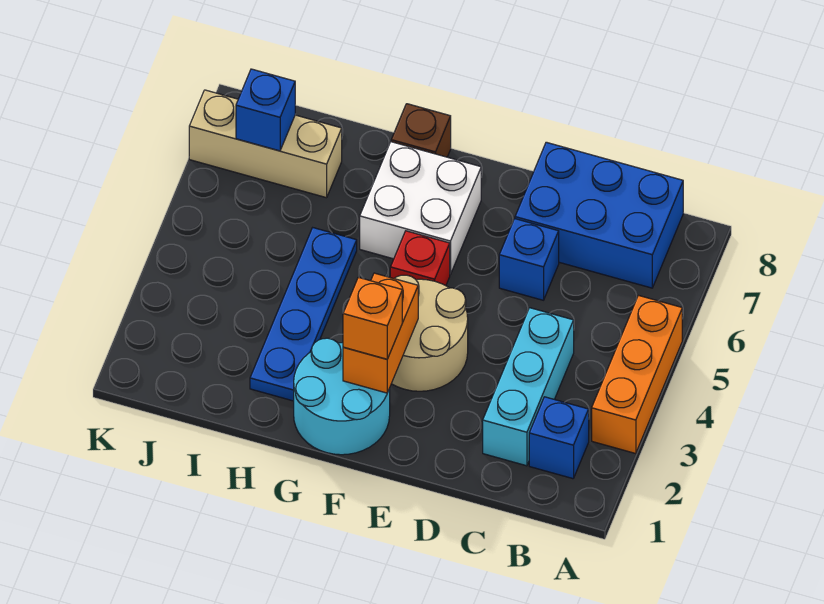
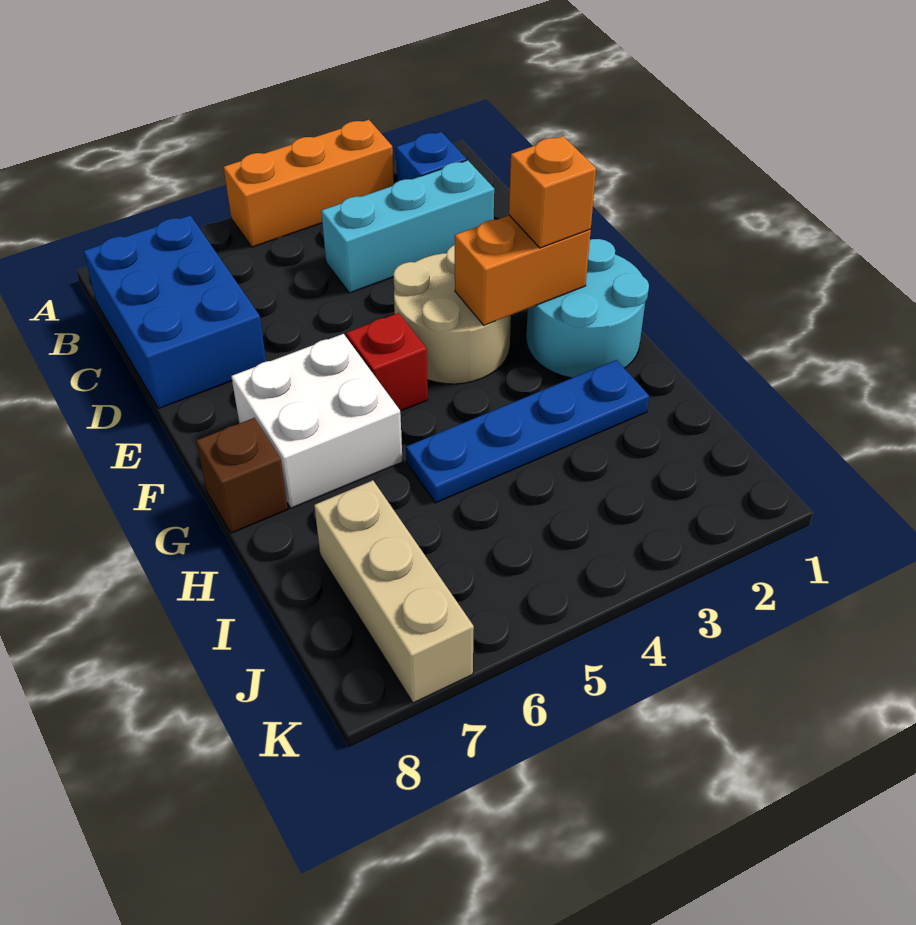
blue brick D6 level 1 -> none
blue brick J7 level 2 -> none

